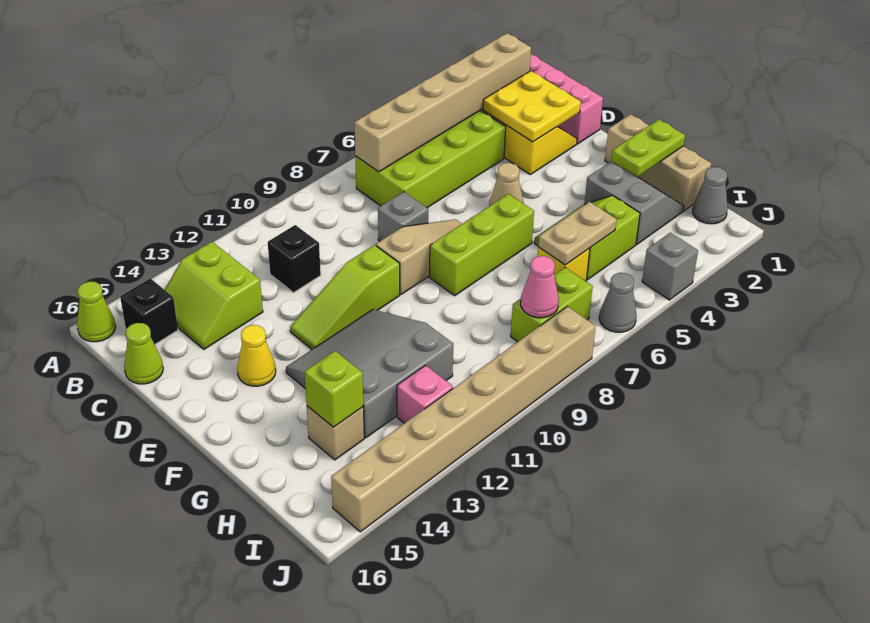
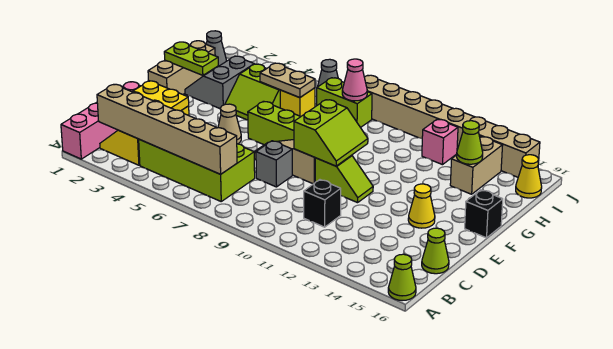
lime slope B13:C14 level 1 top 13 -> lime slope E9:F10 level 2 top 9
black brick B15 level 1 -> black brick F16 level 1
lime slope E10:E12 level 1 top 10 -> lime slope E10:E11 level 1 top 10
grey slope F11:H13 level 1 top H -> none
tan brick H14 level 1 -> tan brick H14:I14 level 1
lime brick H14 level 2 -> lime cone H14 level 2
none -> yellow cone I16 level 1
grey brick J4 level 1 -> none

